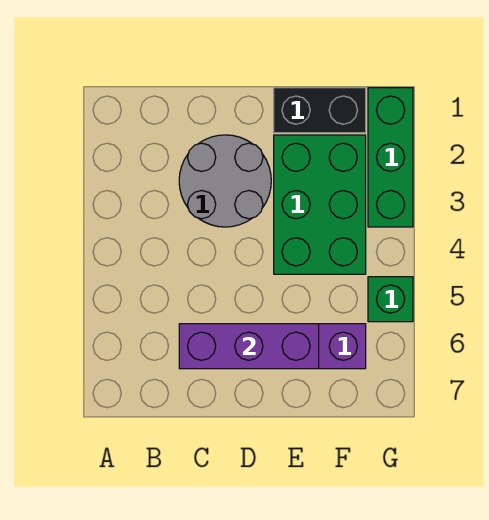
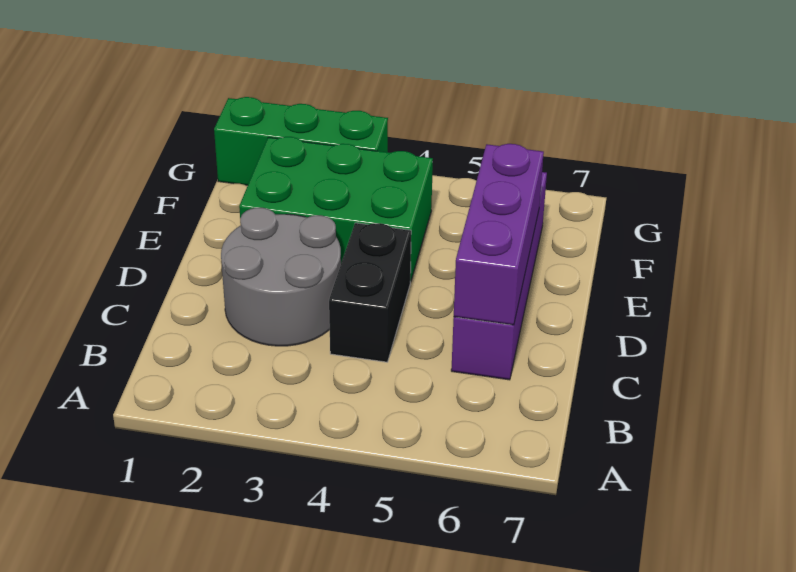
black brick E1:F1 level 1 -> black brick C4:D4 level 1
green brick G5 level 1 -> none

